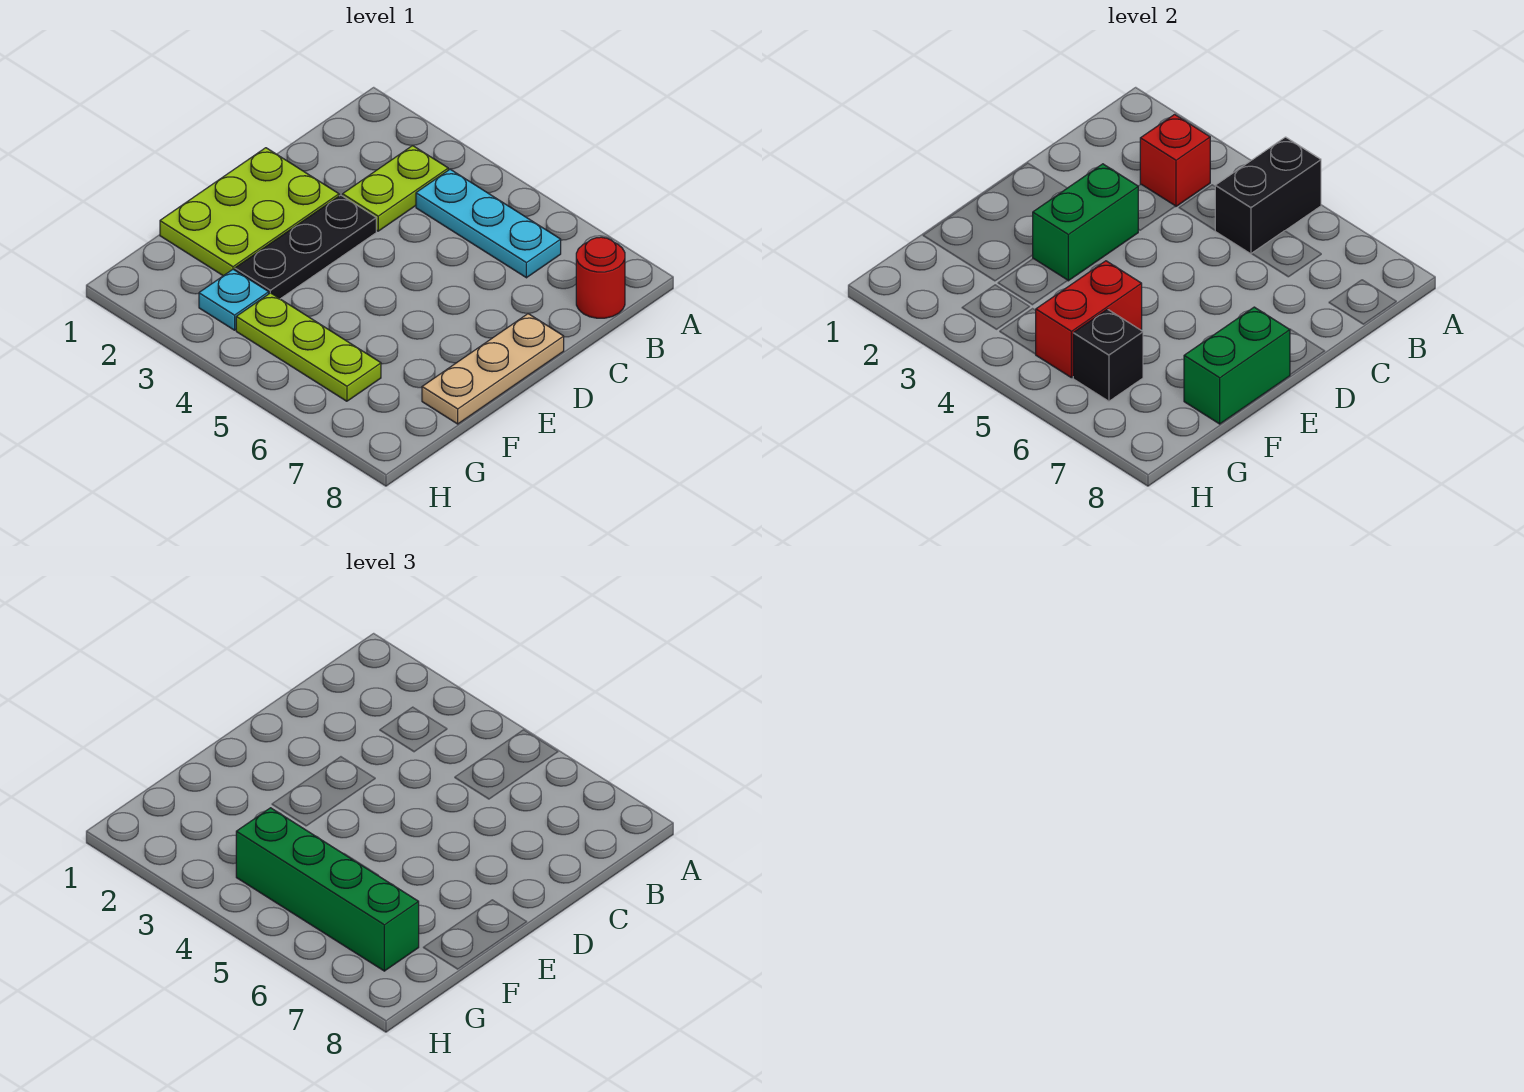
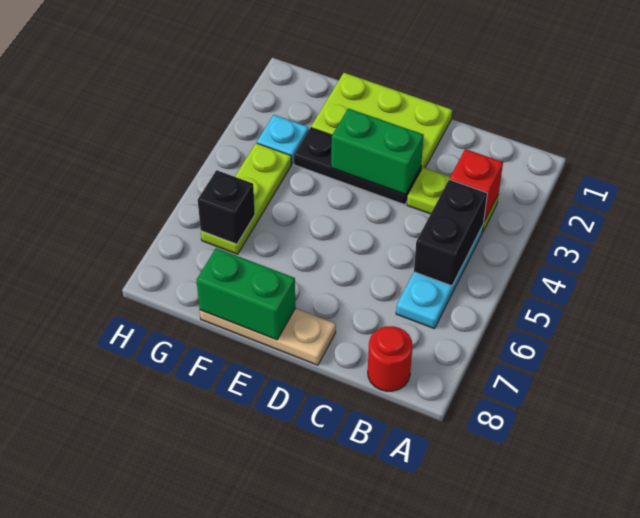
black brick A5:B5 level 2 -> black brick B4:B5 level 2
red brick F5:G5 level 2 -> none
green brick G4:G7 level 3 -> none

